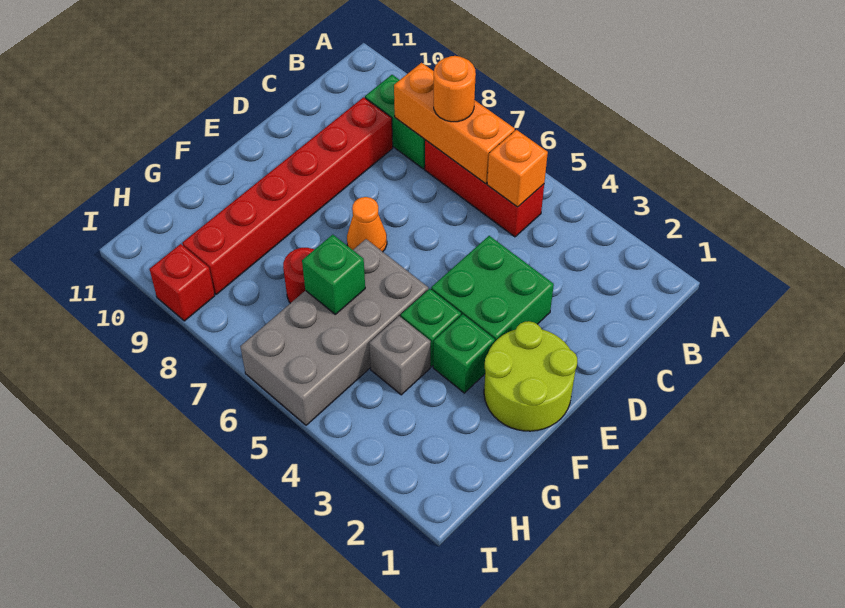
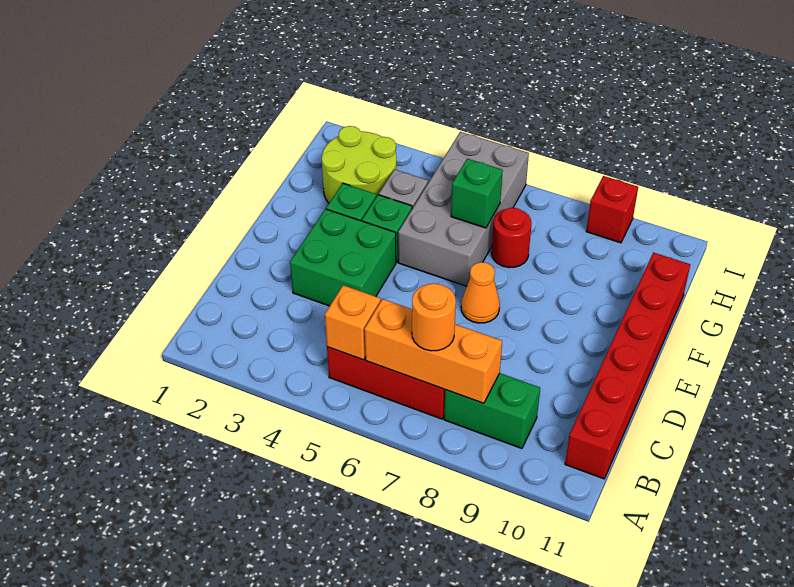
red brick C9:H9 level 1 -> red brick B11:G11 level 1
lime round brick E1:F2 level 1 -> lime round brick G2:H3 level 1

